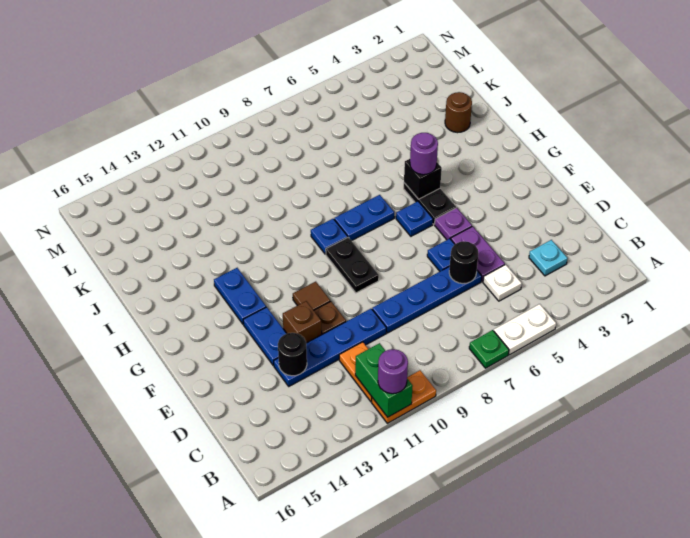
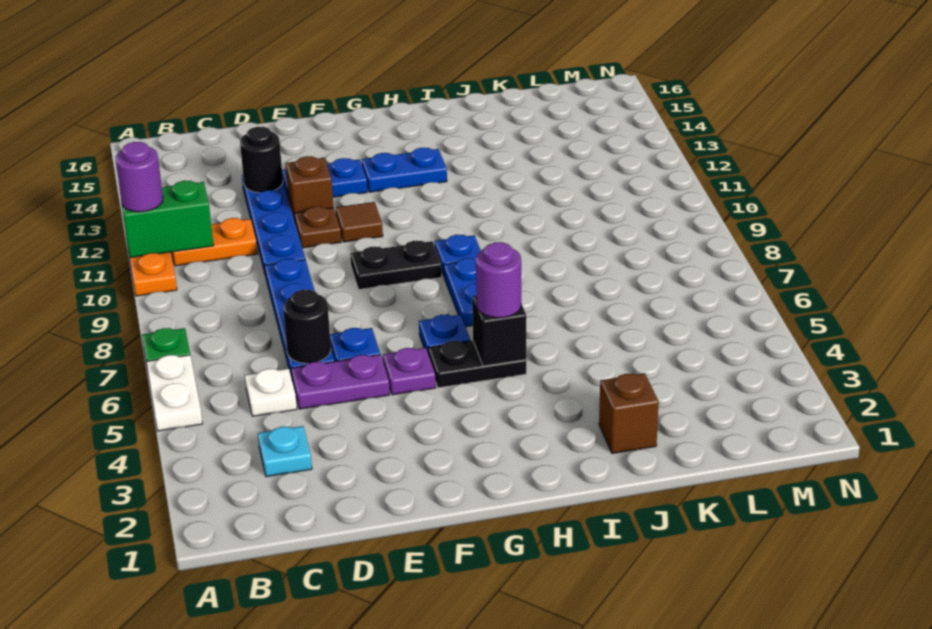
brown round brick J2 level 1 -> brown brick J2 level 1

